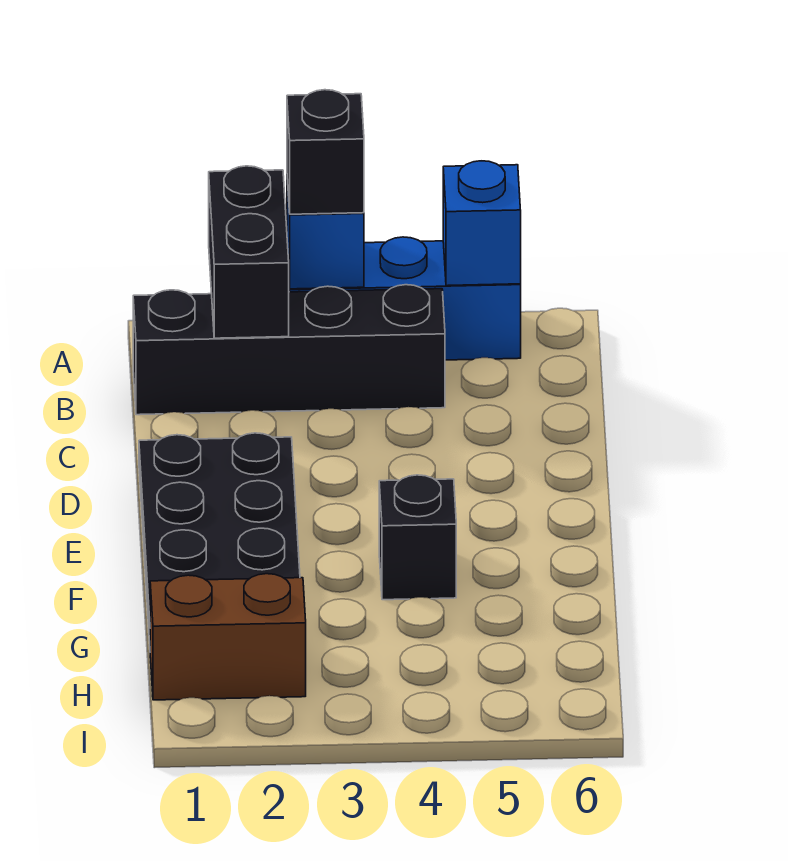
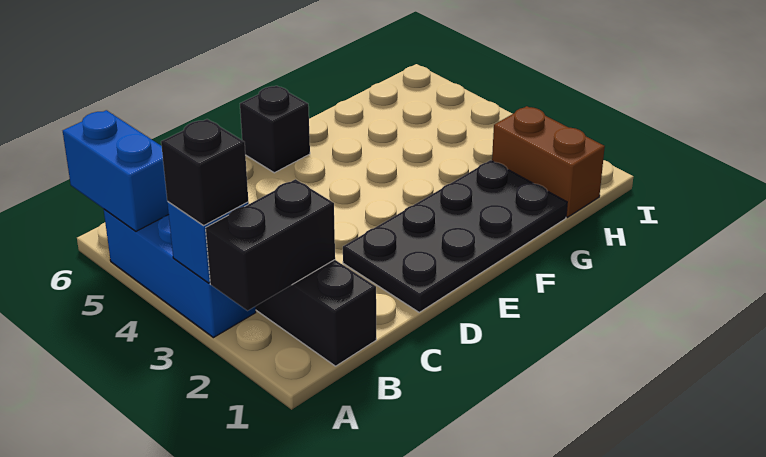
blue brick A5 level 2 -> blue brick A5:A6 level 2
black brick F4 level 1 -> black brick E6 level 1

